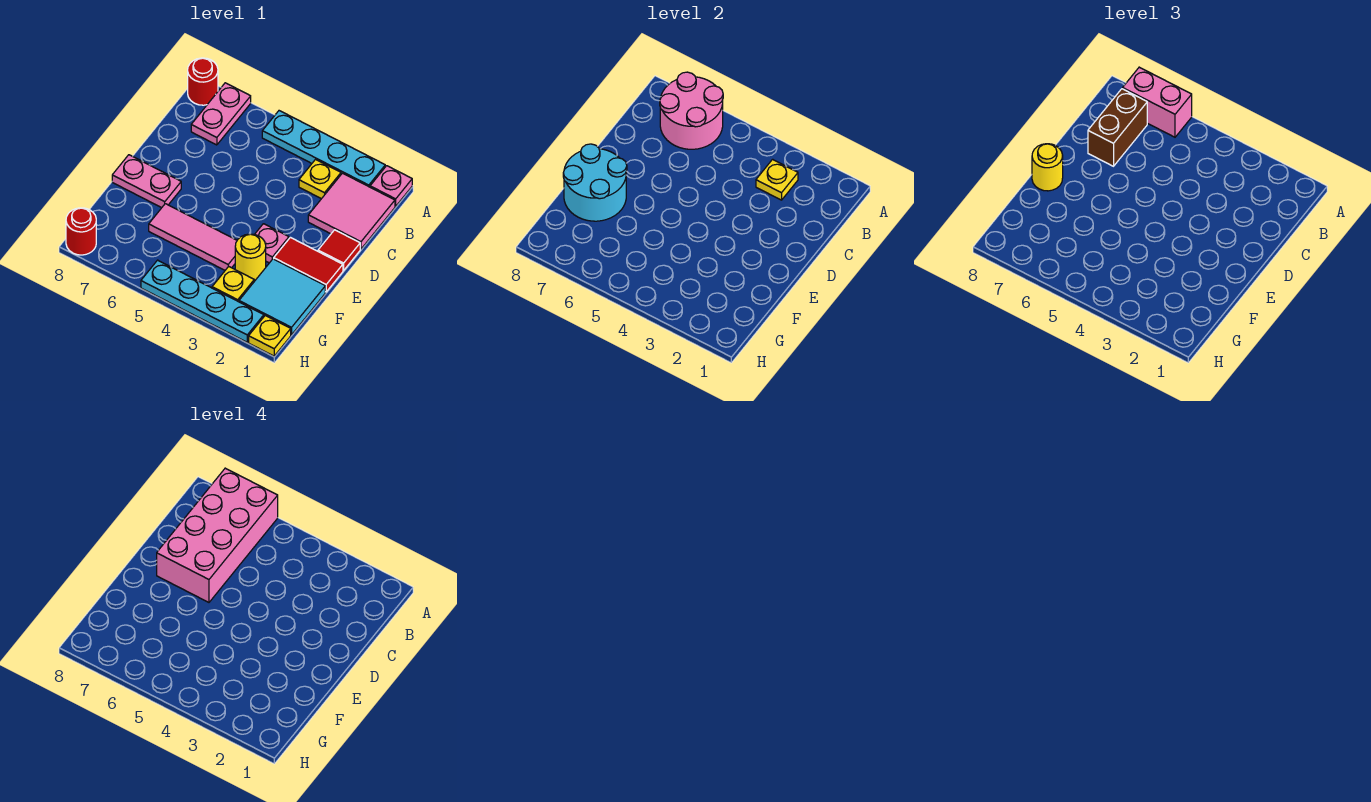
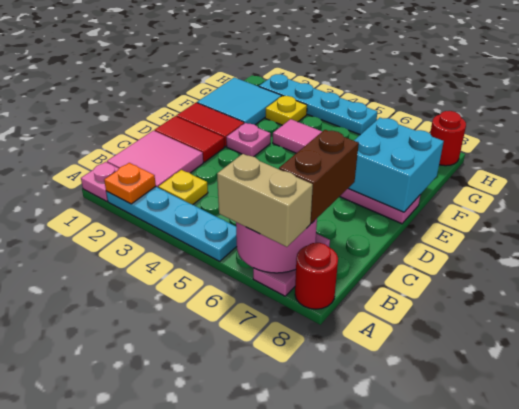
none -> orange plate A2 level 2
pink brick A6:A7 level 3 -> tan brick A6:A7 level 3
pink brick A6:D7 level 4 -> none
yellow plate B3 level 2 -> none
red tile D1 level 1 -> red tile D1:D2 level 1
cyan round brick E7:F8 level 2 -> cyan brick E7:F8 level 2
yellow round brick E8 level 3 -> none
yellow round brick F3 level 1 -> none
yellow plate H1 level 1 -> none

